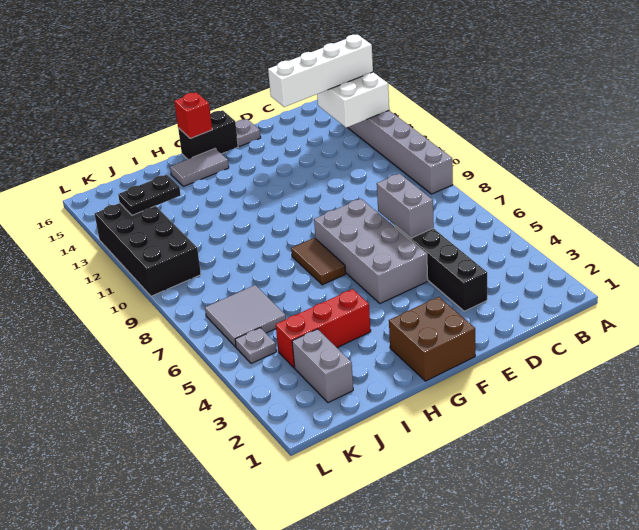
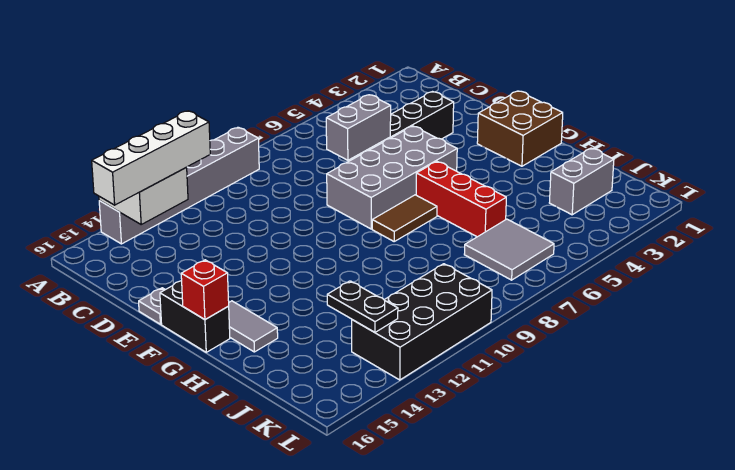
white brick A14:D14 level 3 -> white brick B12:B15 level 3
red brick H4:J4 level 1 -> red brick G6:I6 level 1
grey plate K5 level 1 -> none

